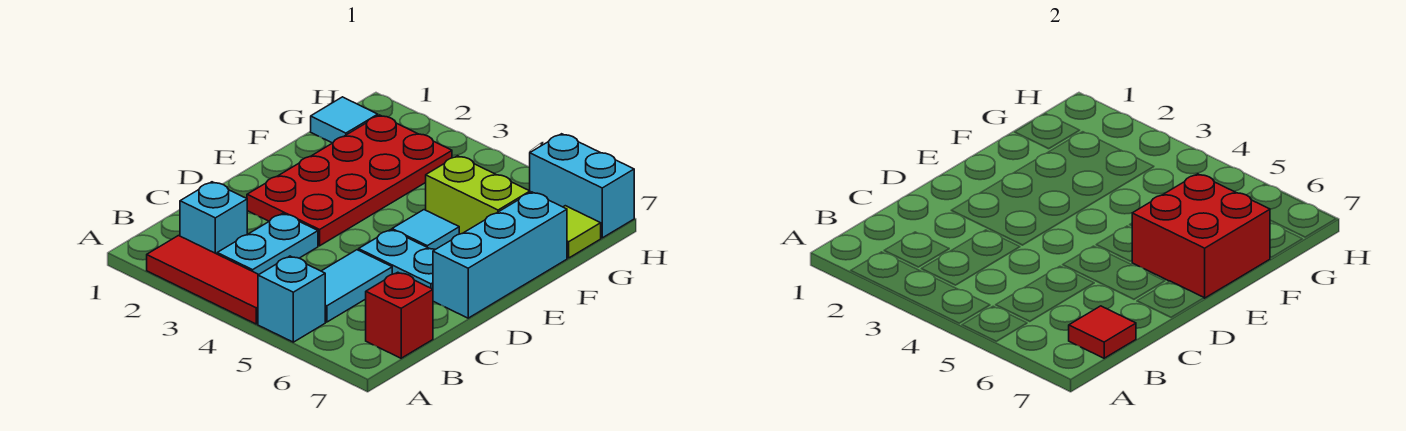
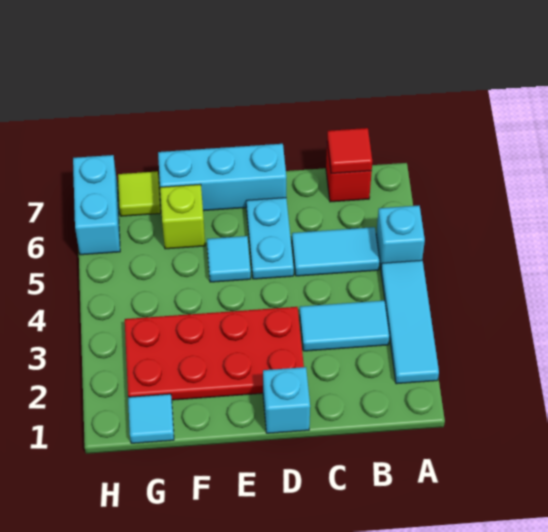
red tile A2:A4 level 1 -> cyan tile A2:A4 level 1
cyan brick B2 level 1 -> cyan brick D1 level 1
cyan plate B3:C3 level 1 -> cyan tile B3:C3 level 1
red brick E6:F7 level 2 -> none
lime brick F5:F6 level 1 -> lime brick F6 level 1

